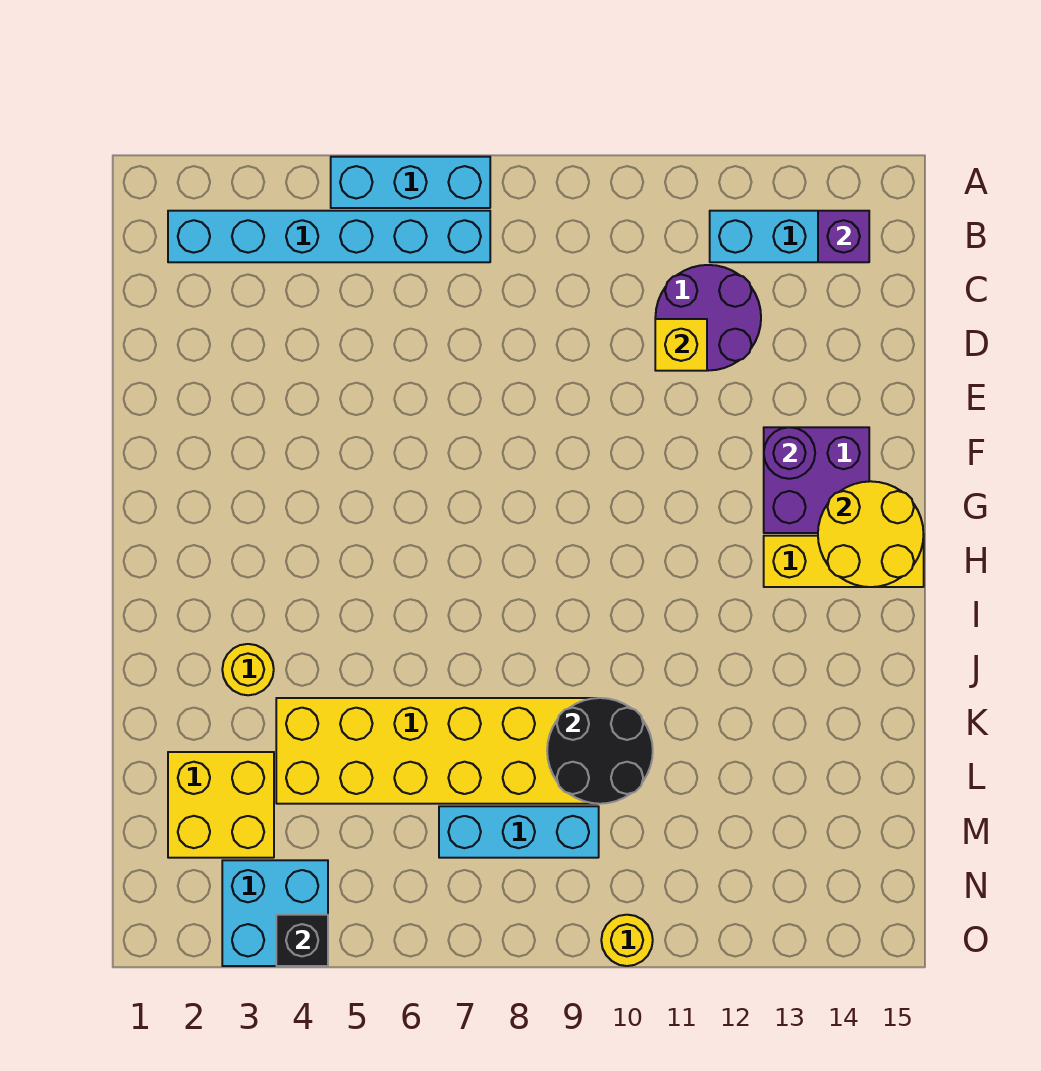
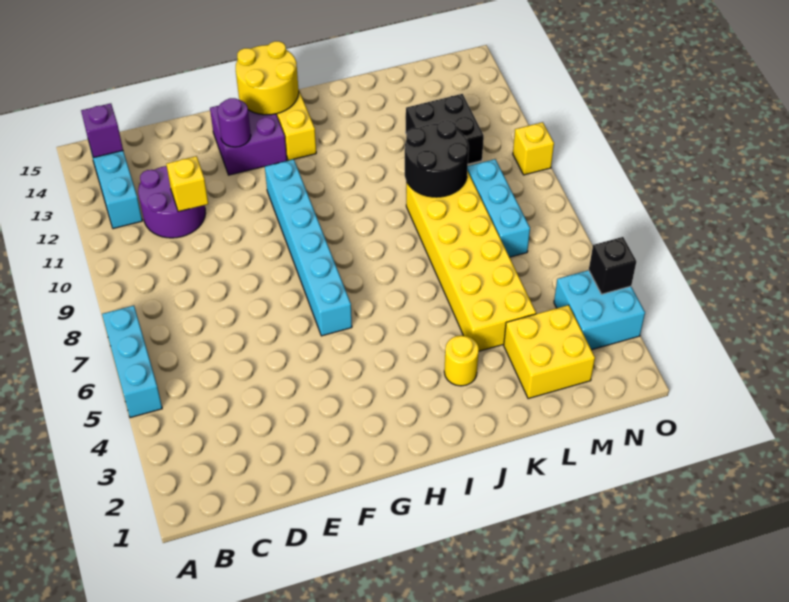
cyan brick B2:B7 level 1 -> cyan brick G6:G11 level 1
none -> black brick L11:M12 level 1
yellow round brick O10 level 1 -> yellow brick O10 level 1

